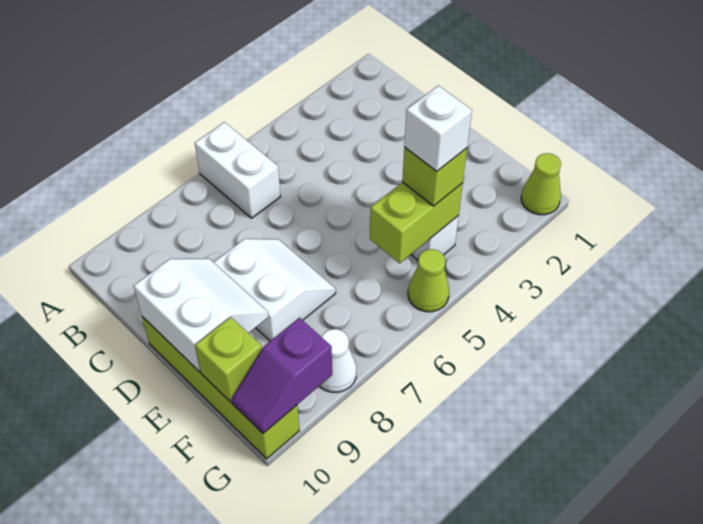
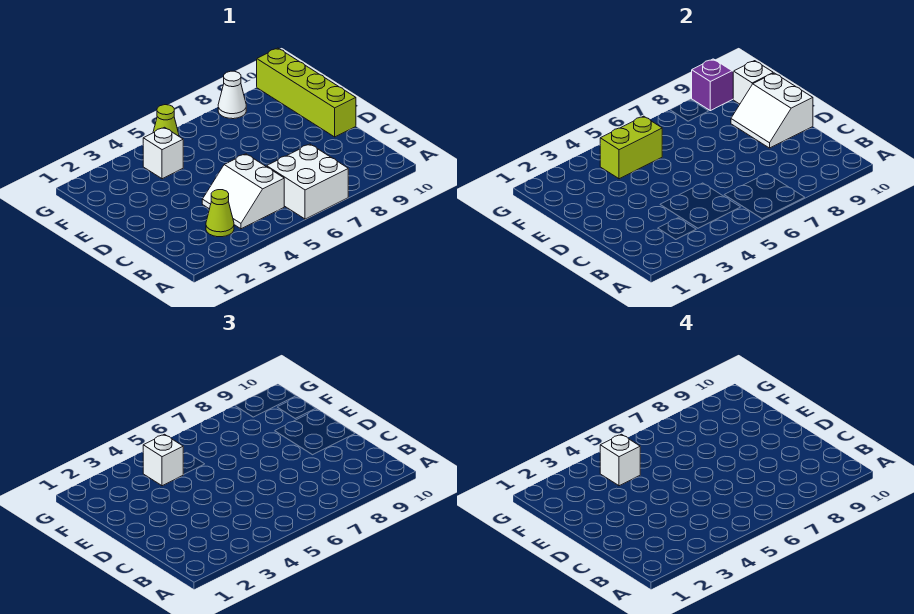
white brick A6:B6 level 1 -> white brick A6:B7 level 1
white slope D7:E8 level 1 top 8 -> white slope B4:C5 level 1 top 5
lime brick F4 level 3 -> white brick F4 level 3
lime brick F10 level 2 -> white brick F10 level 2
lime cone G1 level 1 -> lime cone B3 level 1

